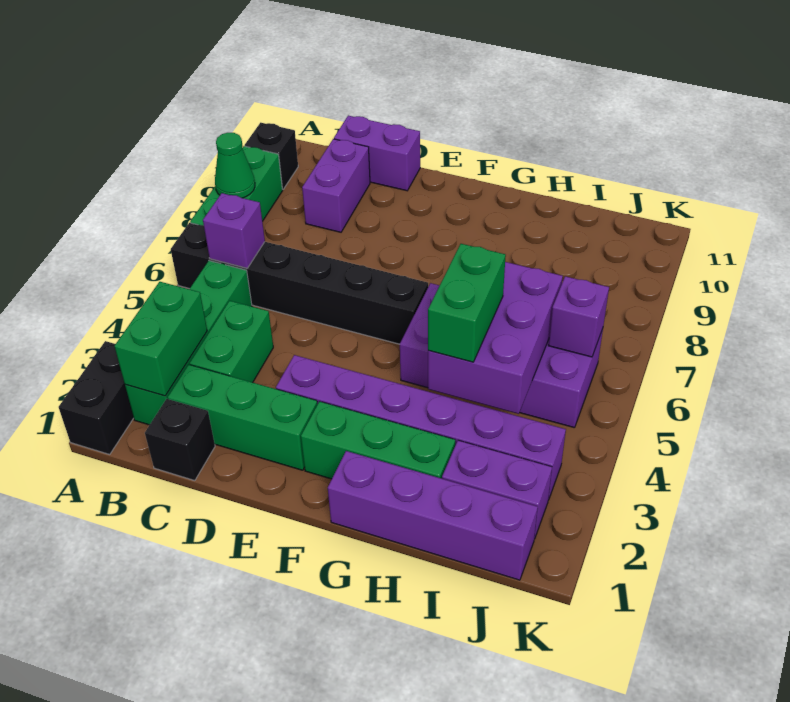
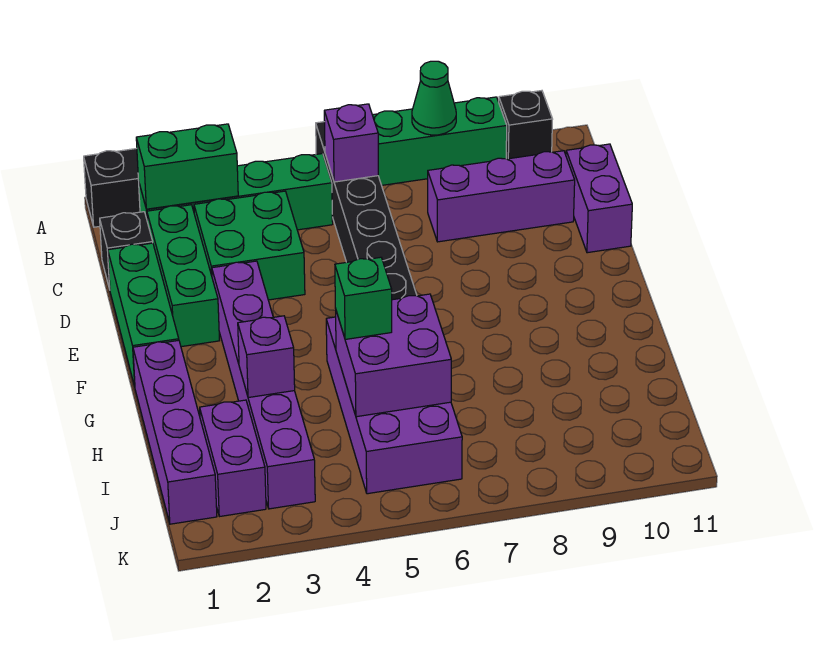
green brick C3:C4 level 1 -> green brick C3:D4 level 1
purple brick C9:C10 level 1 -> purple brick C8:C10 level 1
green brick F2:H2 level 1 -> green brick D1:F1 level 1
purple brick H4:I6 level 2 -> purple brick H5:I6 level 2
green brick H4:H5 level 3 -> green brick H5 level 3
purple brick J6 level 2 -> purple brick H3 level 2

